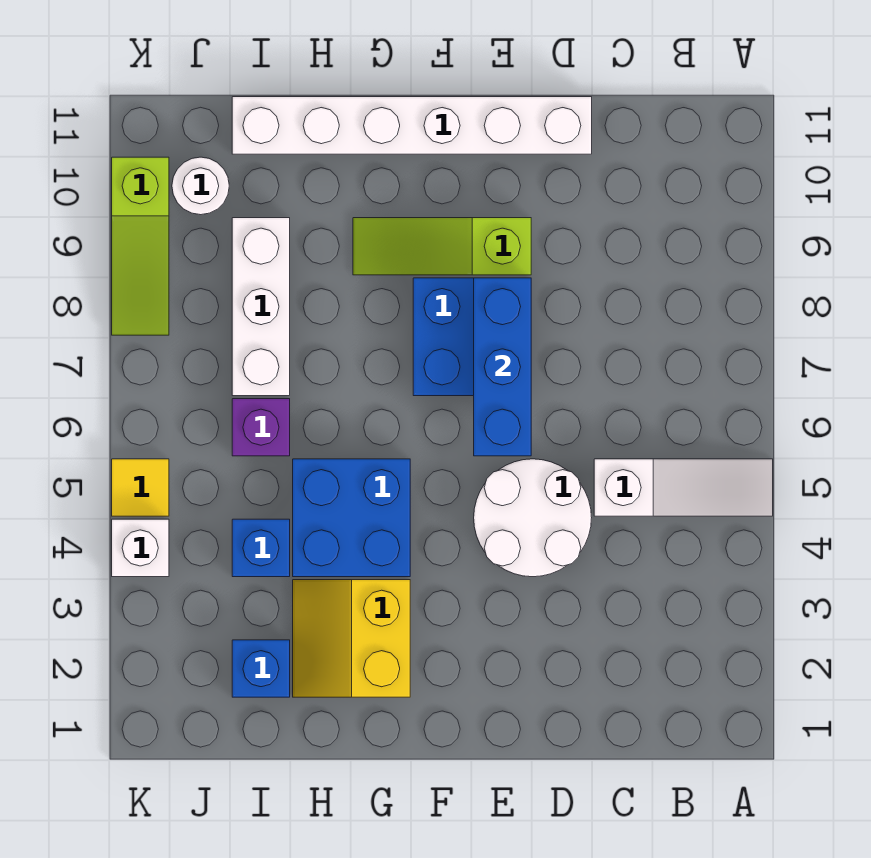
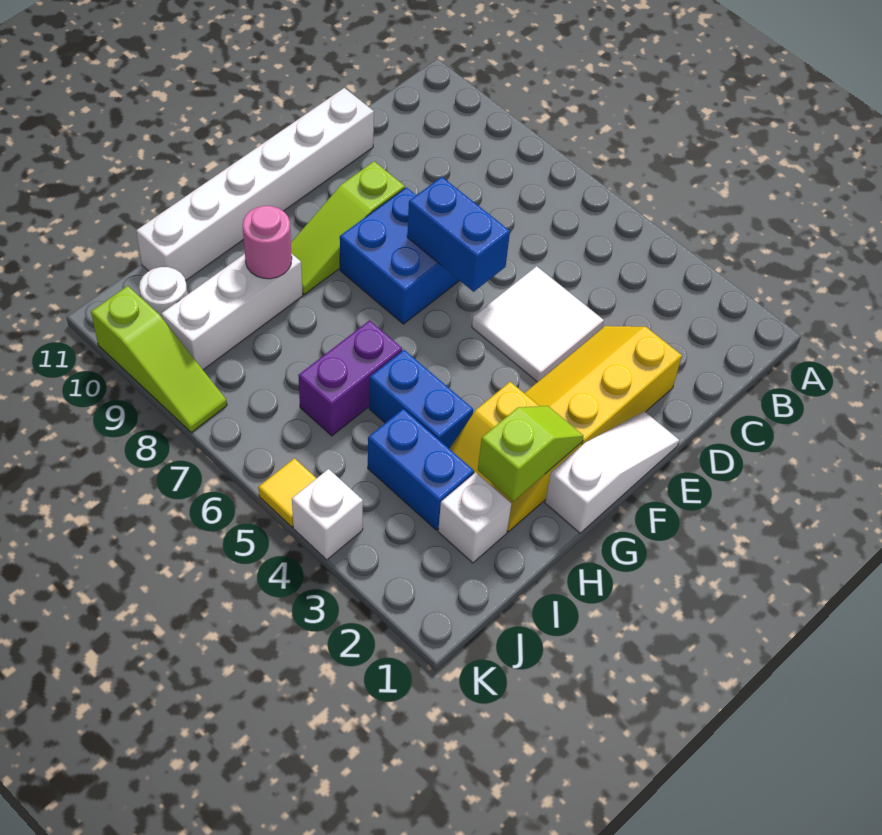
white slope A5:C5 level 1 top C -> white slope E1:G1 level 1 top G
none -> yellow slope D2:F3 level 1 top 2
white round brick D4:E5 level 1 -> white tile D4:E5 level 1
blue brick E6:E8 level 2 -> blue brick E6:E7 level 2
none -> lime slope G2:H2 level 2 top H
blue brick G4:H5 level 1 -> blue brick H4:H5 level 1
none -> pink round brick H9 level 2
blue brick I2 level 1 -> white brick I2 level 1
blue brick I4 level 1 -> blue brick I3:I4 level 1
purple brick I6 level 1 -> purple brick H6:I6 level 1
white brick I7:I9 level 1 -> white brick H9:J9 level 1

